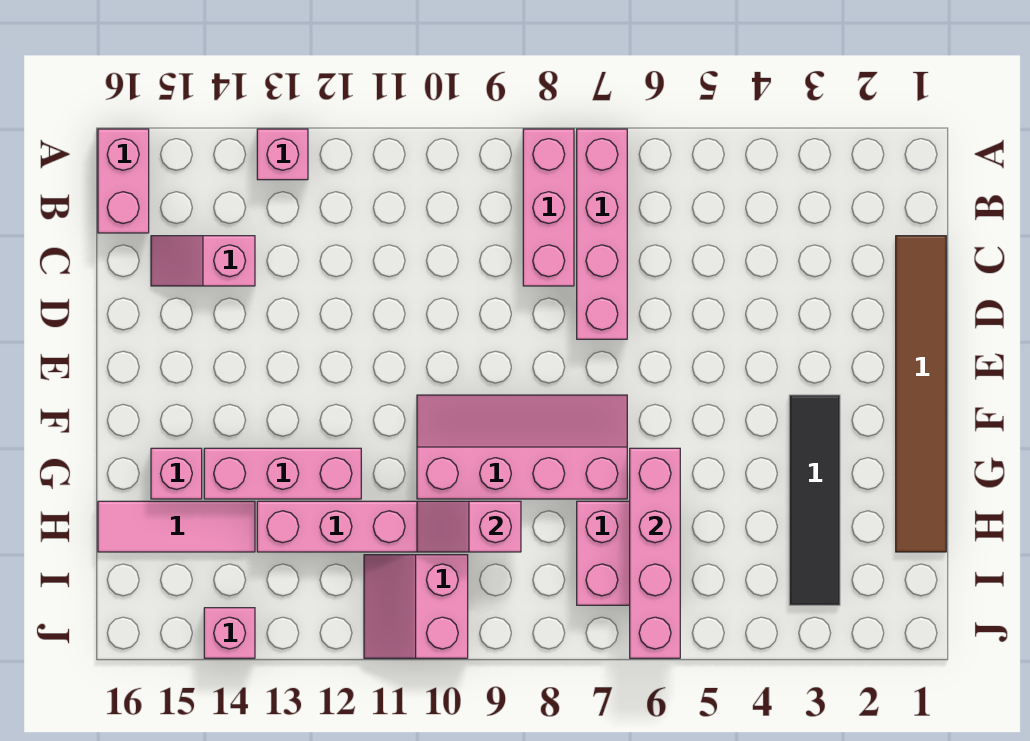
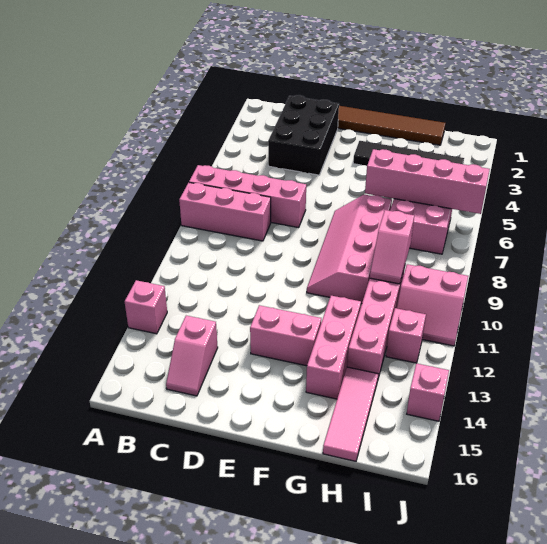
pink brick A16:B16 level 1 -> pink brick E13:F13 level 1
none -> black brick C2:D4 level 1
pink brick G15 level 1 -> pink brick I12 level 1

